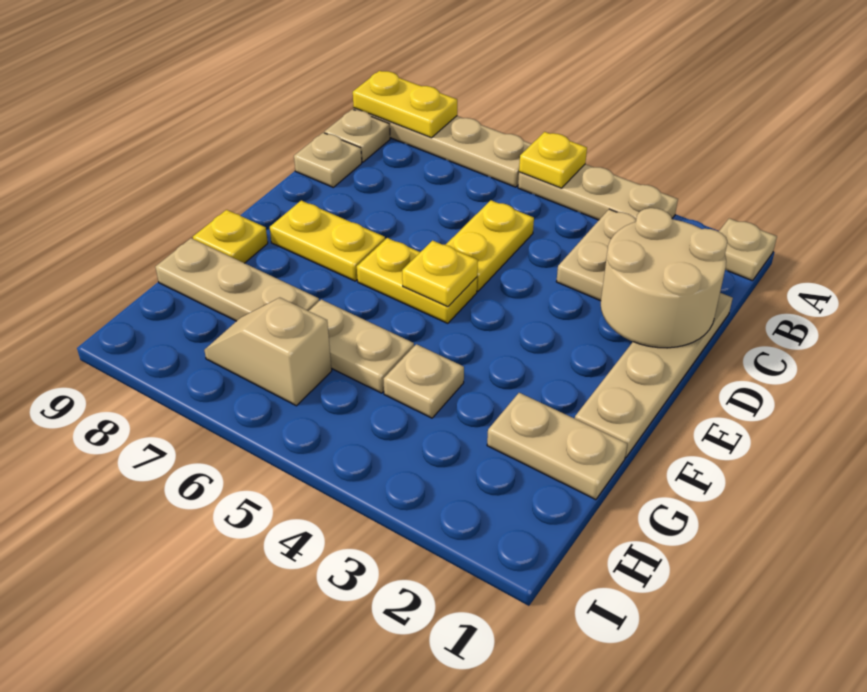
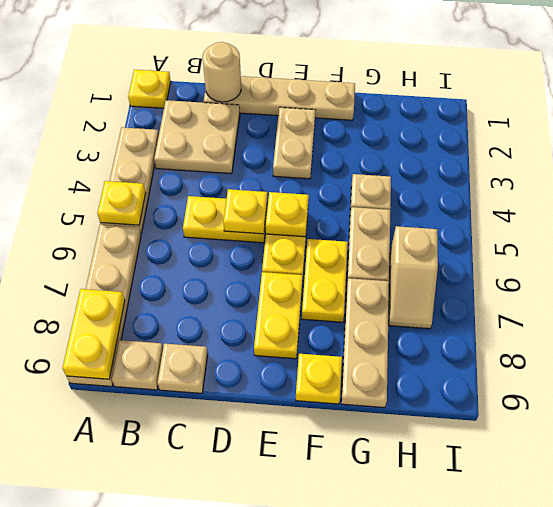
tan plate A1 level 1 -> yellow plate A1 level 1
tan round brick C1:D2 level 2 -> tan round brick C1 level 2
none -> yellow plate D5 level 2
none -> yellow plate F6:F7 level 1
tan plate G1:G2 level 1 -> tan plate E2:E3 level 1

